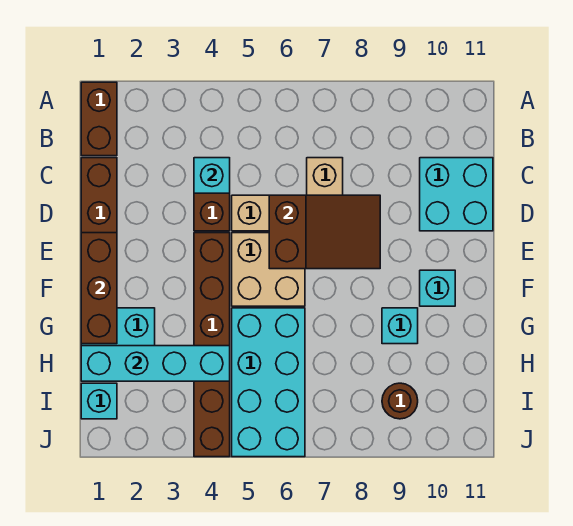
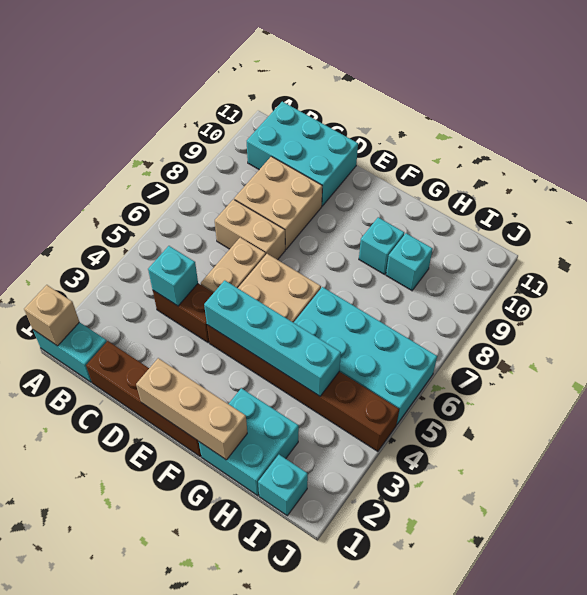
brown brick A1:B1 level 1 -> cyan brick A1:B1 level 1
none -> tan brick A1 level 2
none -> tan brick C8:D9 level 1
cyan brick C10:D11 level 1 -> cyan brick B10:D11 level 1
brown slope D6:E8 level 2 top 6 -> none
brown brick E1:G1 level 2 -> tan brick E1:G1 level 2
cyan brick F10 level 1 -> cyan brick H9 level 1
cyan brick H1:H4 level 2 -> cyan brick E4:H4 level 2
brown round brick I9 level 1 -> none

